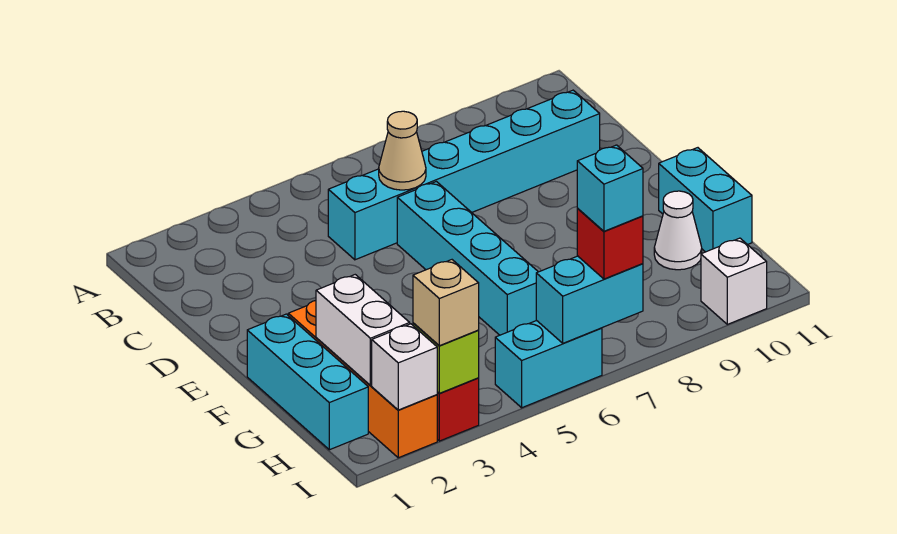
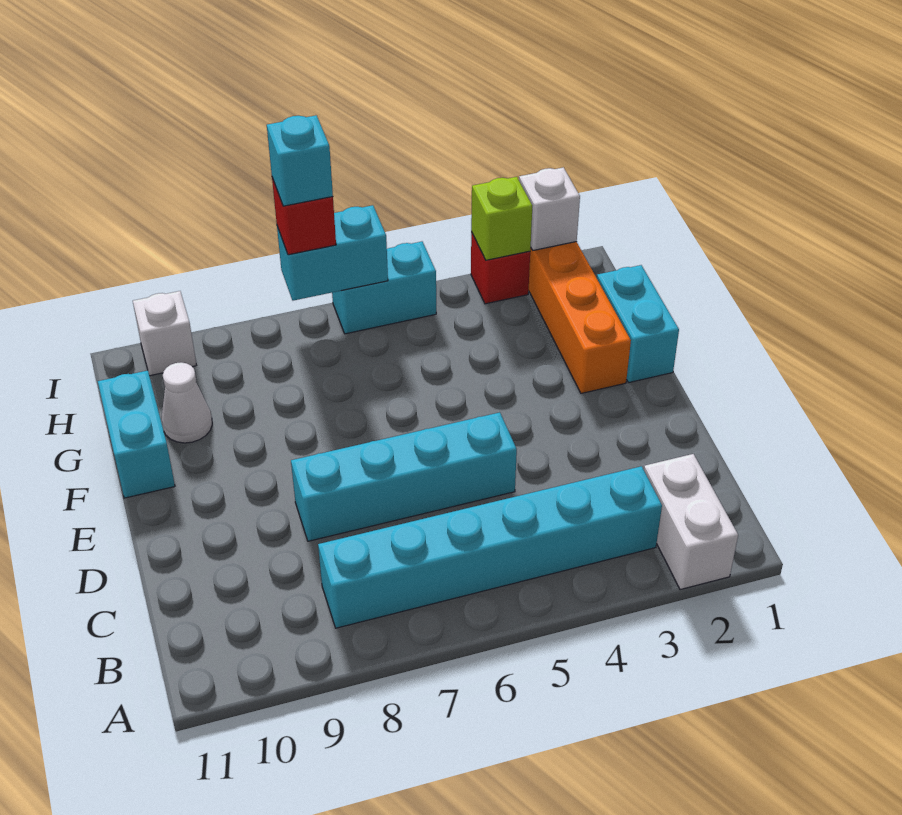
cyan brick C5:C10 level 1 -> cyan brick B3:B8 level 1
tan cone C6 level 2 -> none
cyan brick D6:G6 level 1 -> cyan brick D5:D8 level 1
cyan brick F1:H1 level 1 -> cyan brick F1:G1 level 1
white brick G2:H2 level 2 -> white brick A2:B2 level 1
tan brick I3 level 3 -> none

